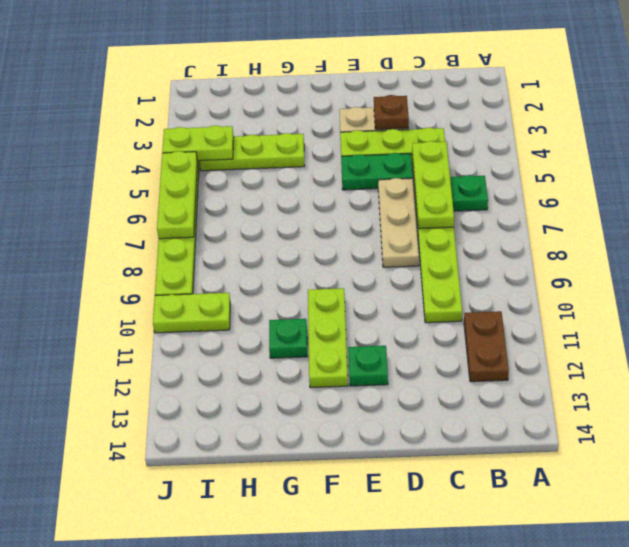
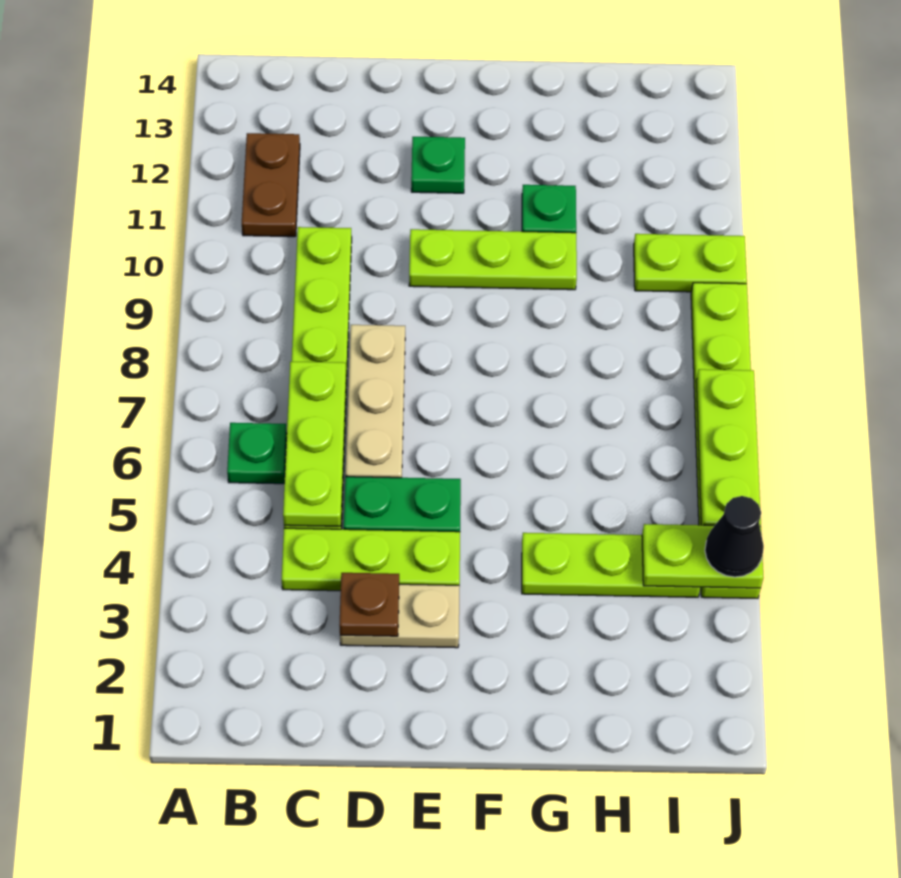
lime plate F10:F12 level 1 -> lime plate E10:G10 level 1
none -> black cone J4 level 3

